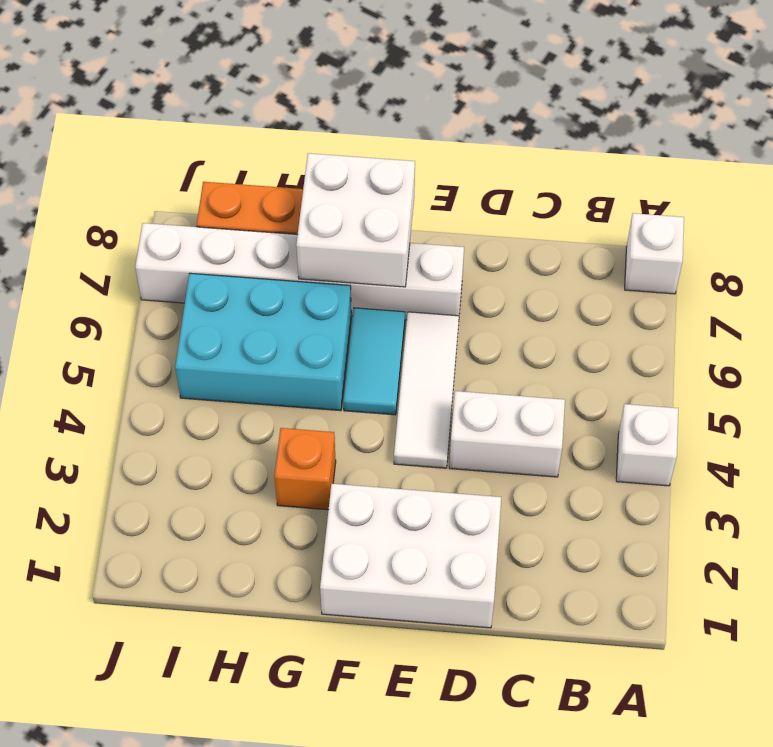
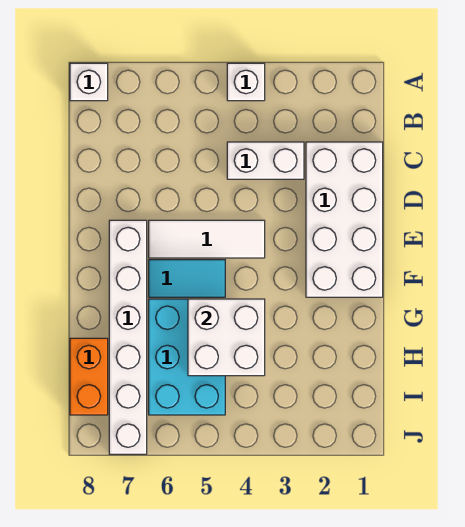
white brick C4:D4 level 1 -> white brick C3:C4 level 1
white brick D1:F2 level 1 -> white brick C1:F2 level 1
white brick F7:G8 level 2 -> white brick G4:H5 level 2
orange brick G3 level 1 -> none

